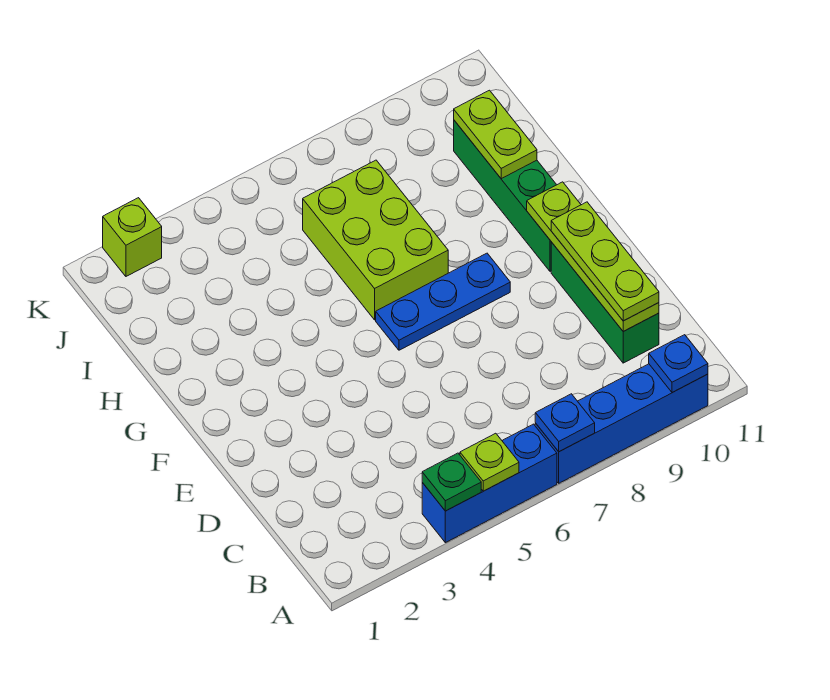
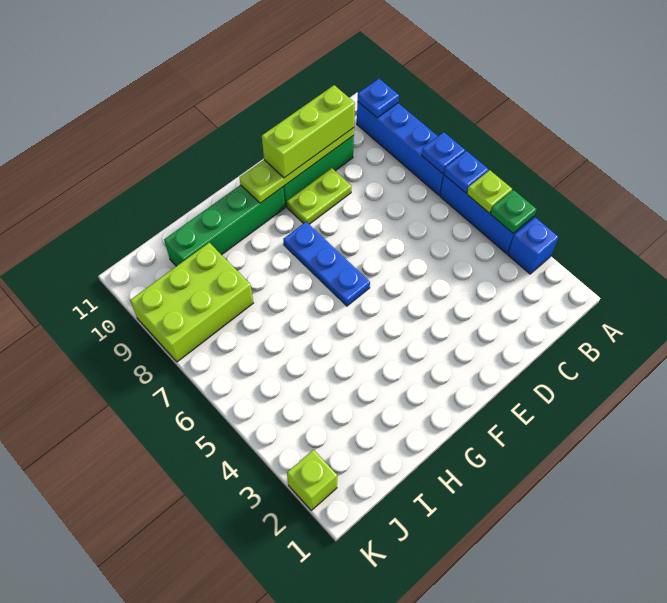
none -> blue brick A3 level 1
none -> blue plate A6 level 2
lime plate C10:E10 level 3 -> lime brick C10:E10 level 3
lime brick G6:I7 level 1 -> lime brick I8:K9 level 1
lime plate H10:I10 level 2 -> lime plate D9:E9 level 1

